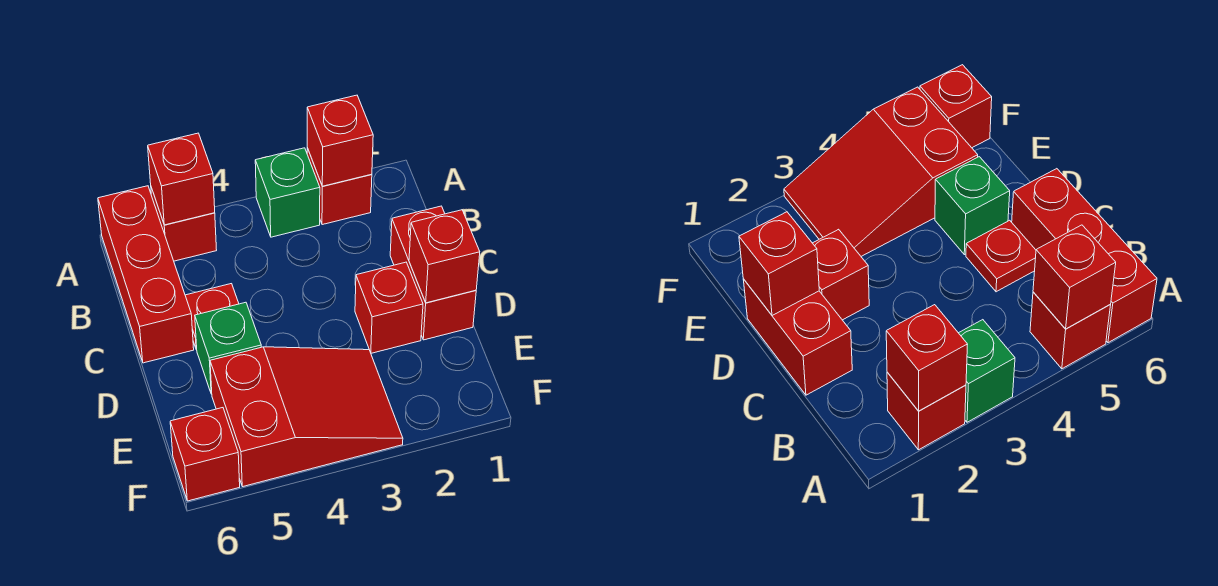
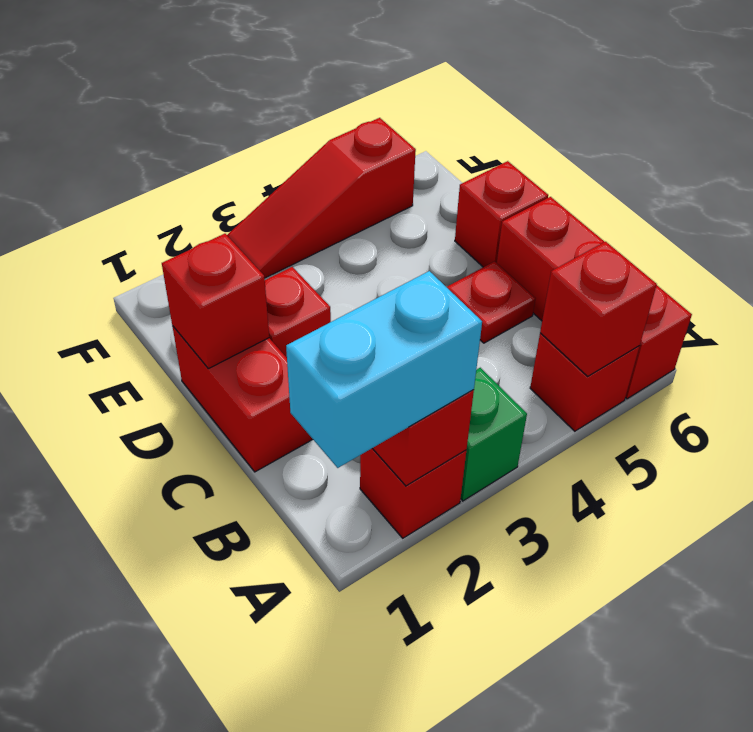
none -> cyan brick A1:A2 level 3
green brick D5 level 1 -> none
red slope E3:F5 level 1 top 5 -> red slope F3:F5 level 1 top 5
red brick F6 level 1 -> red brick D6 level 1

